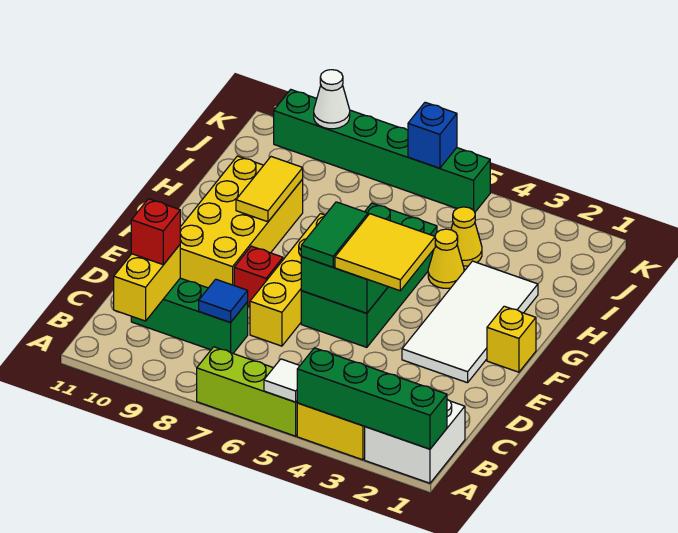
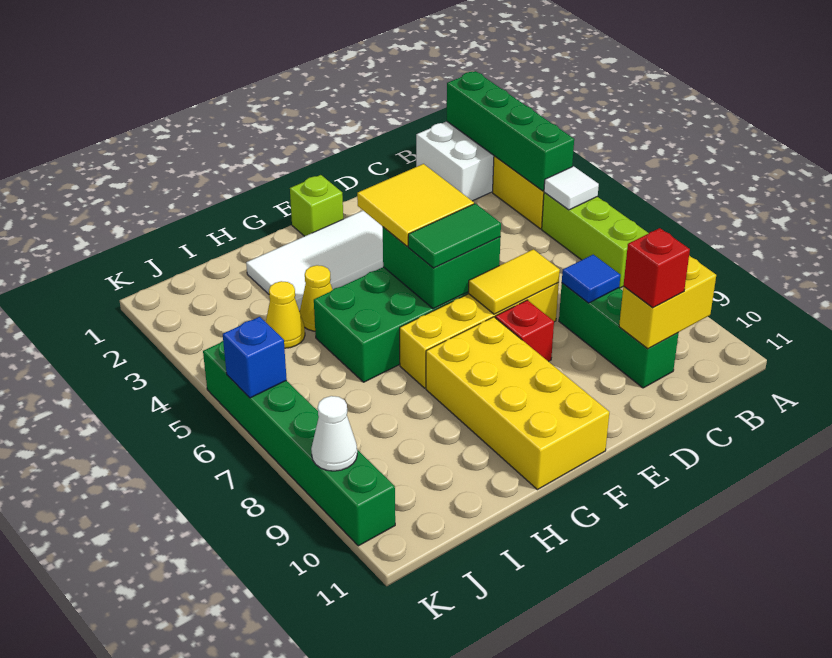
yellow brick E9:H10 level 1 -> yellow brick F8:G11 level 1
yellow brick F1 level 1 -> lime brick F1 level 1
yellow tile G9:H9 level 2 -> yellow tile D7:E7 level 2

